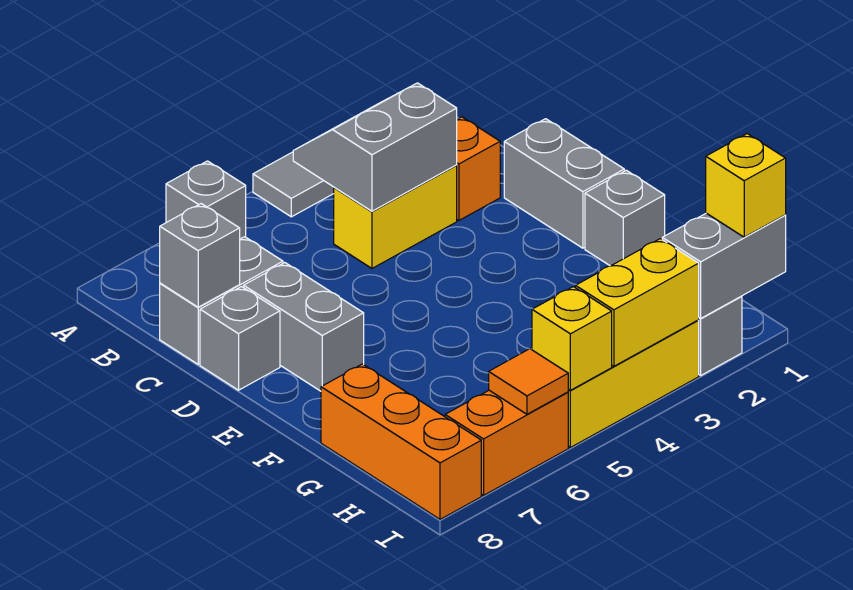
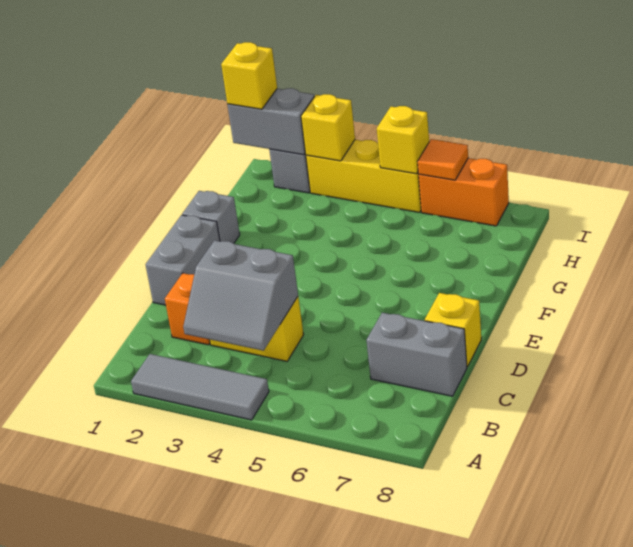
grey brick A6 level 1 -> none
grey brick C8 level 2 -> none
grey brick D7:E7 level 1 -> none
grey brick D8 level 1 -> yellow brick D8 level 1
orange brick G8:I8 level 1 -> none
yellow brick I3:I4 level 2 -> yellow brick I3 level 2

